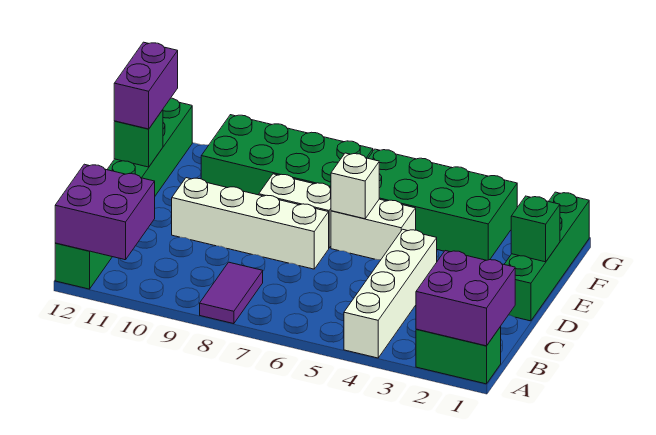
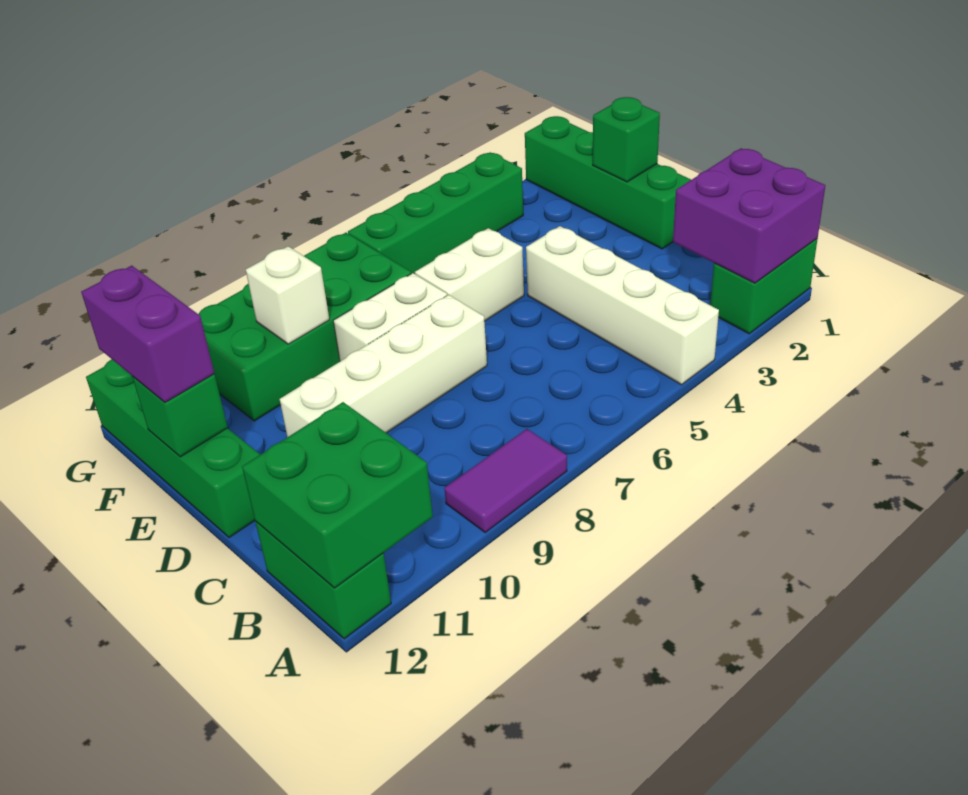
purple tile A8:B8 level 1 -> purple tile A8:A9 level 1
purple brick A11:B12 level 2 -> green brick A11:B12 level 2
white brick E6 level 2 -> white brick F9 level 2
green brick F3:G6 level 1 -> green brick G3:G6 level 1

